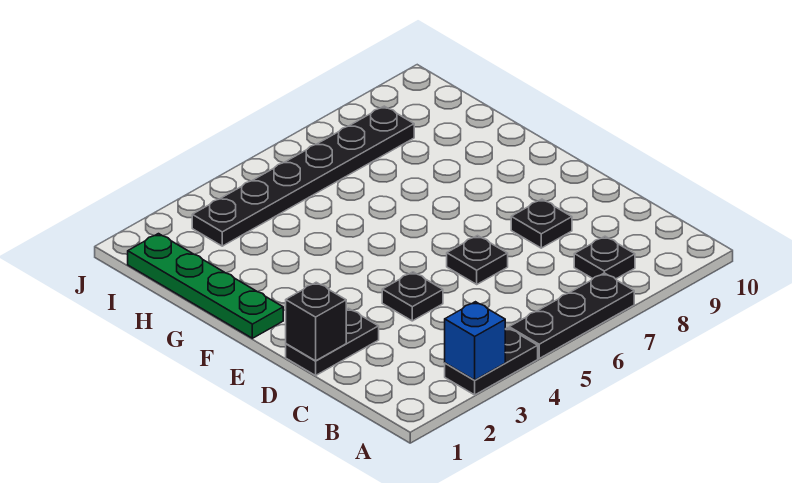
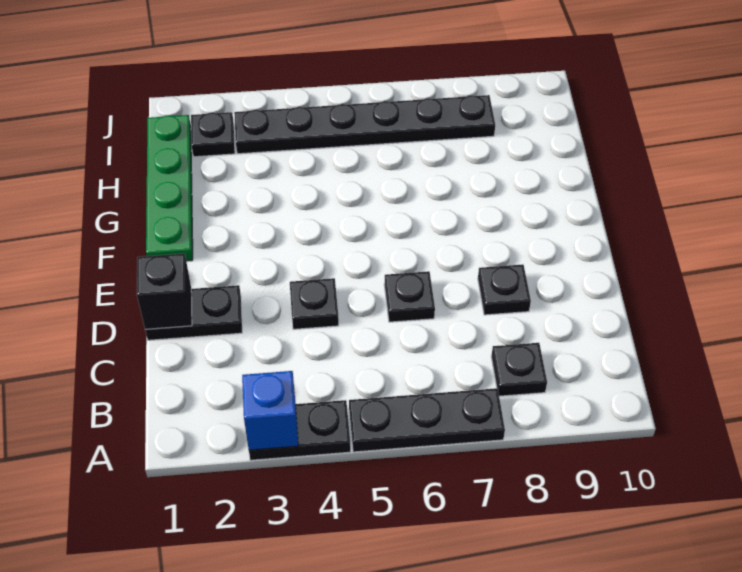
none -> black plate I2 level 1

